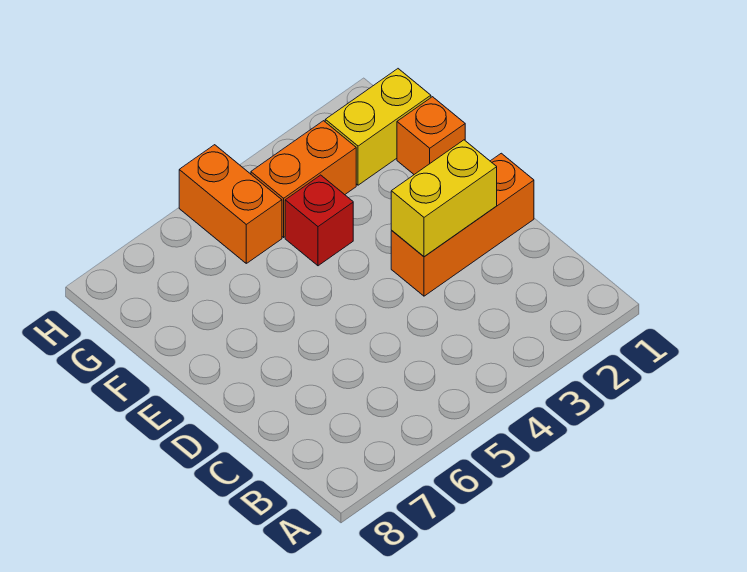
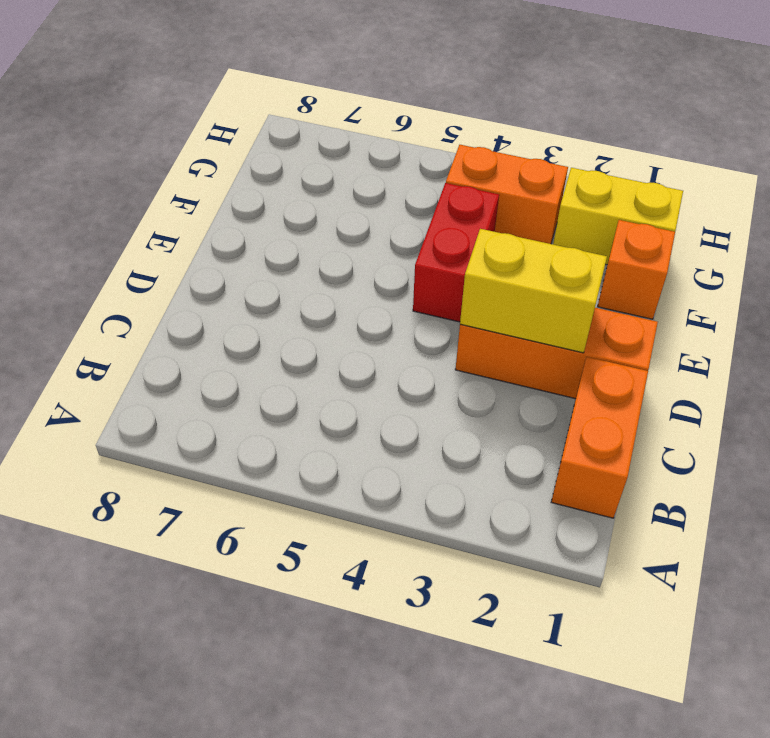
red brick F4 level 1 -> red brick E4:F4 level 1
orange brick G5:H5 level 1 -> orange brick B1:C1 level 1

